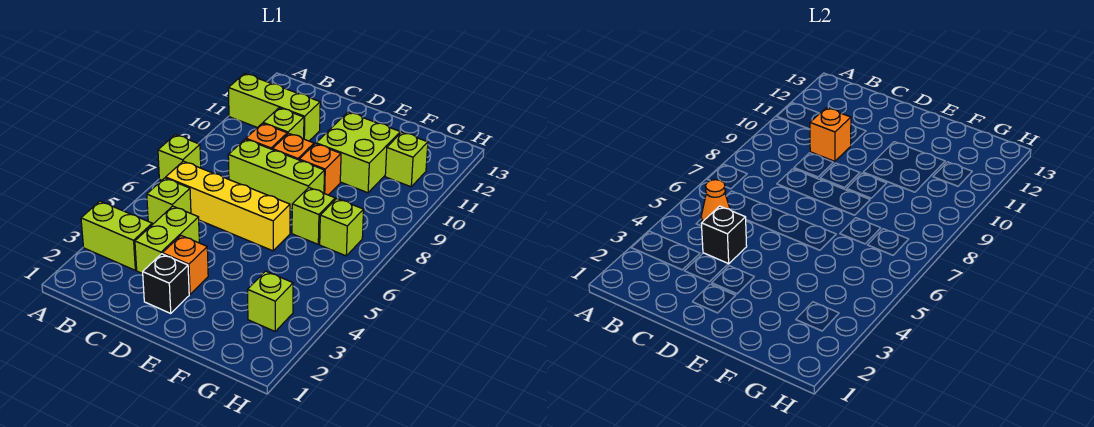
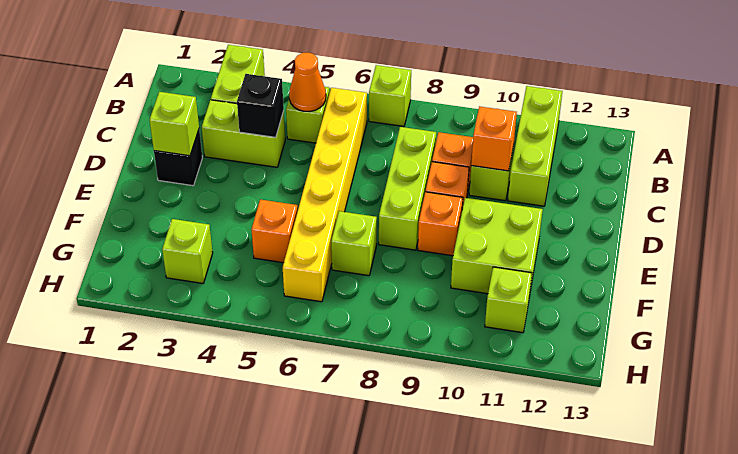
yellow brick B6:E6 level 1 -> yellow brick B6:G6 level 1
orange brick D3 level 1 -> orange brick F5 level 1
lime brick G7 level 1 -> lime brick D2 level 2

